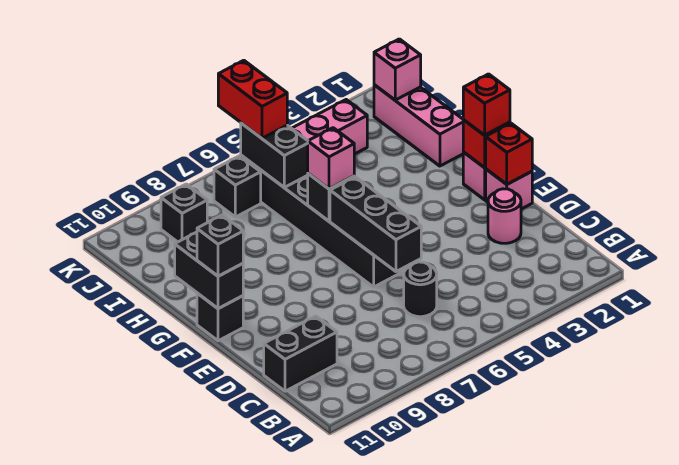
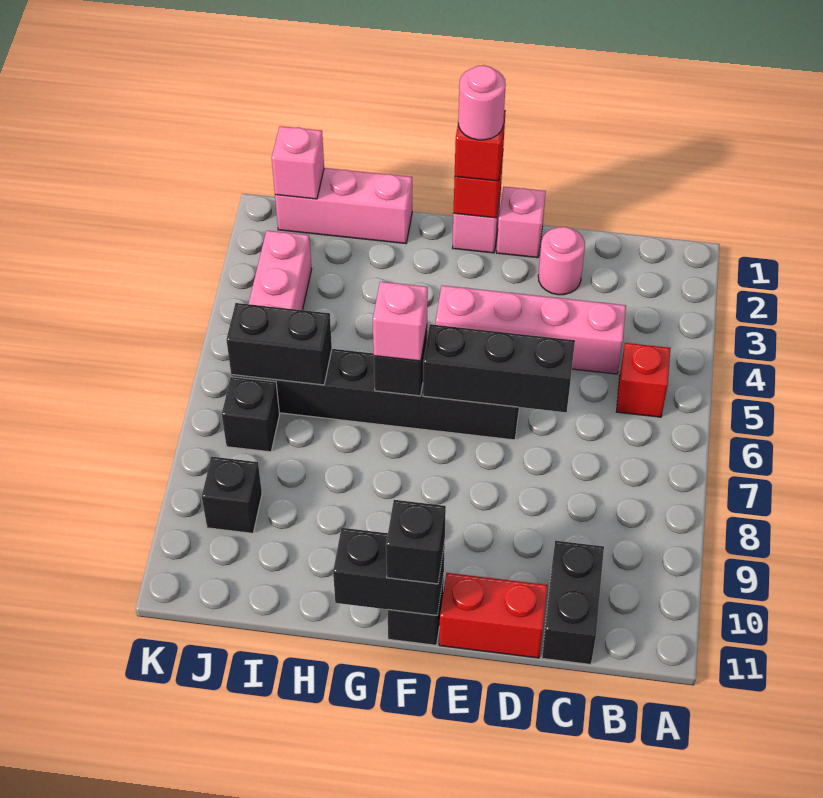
none -> pink brick C4:F4 level 1
black round brick C6 level 1 -> none
red brick E1 level 2 -> red brick B5 level 1
none -> pink round brick F1 level 4
red brick J6:K6 level 3 -> red brick D11:E11 level 1

